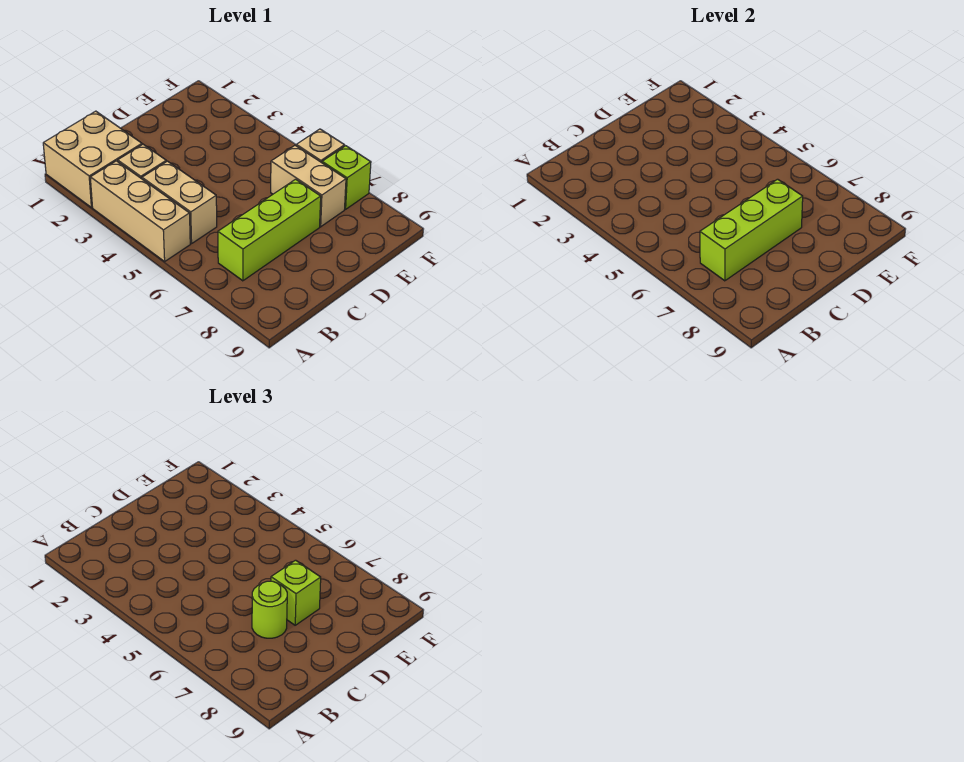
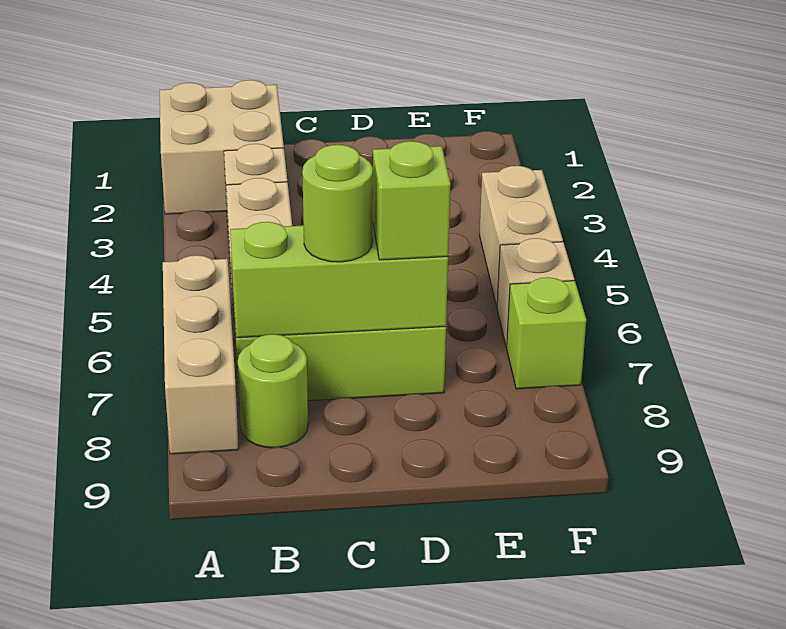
tan brick A3:A5 level 1 -> tan brick A6:A8 level 1
none -> lime round brick B8 level 1
tan brick E6:E7 level 1 -> tan brick F4:F5 level 1

